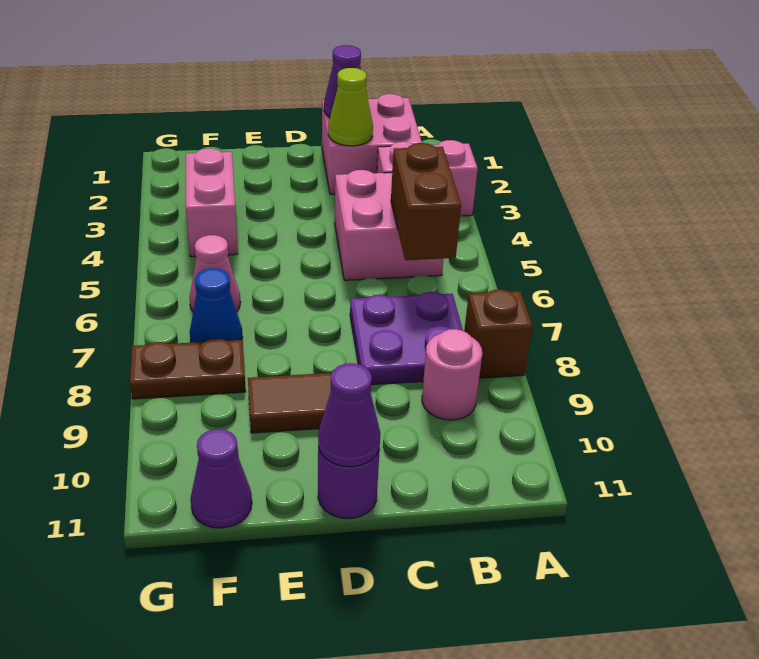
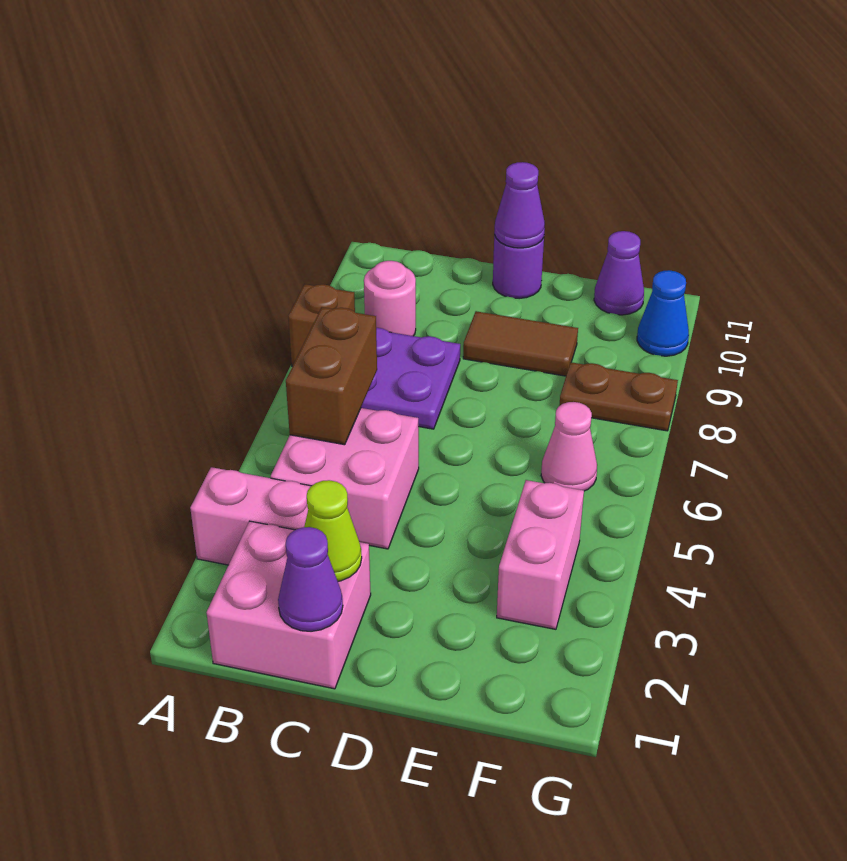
blue cone F7 level 1 -> blue cone G10 level 1

